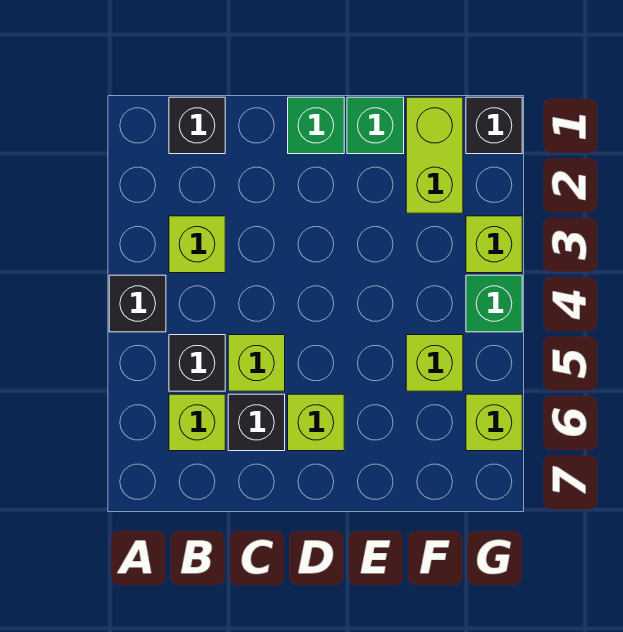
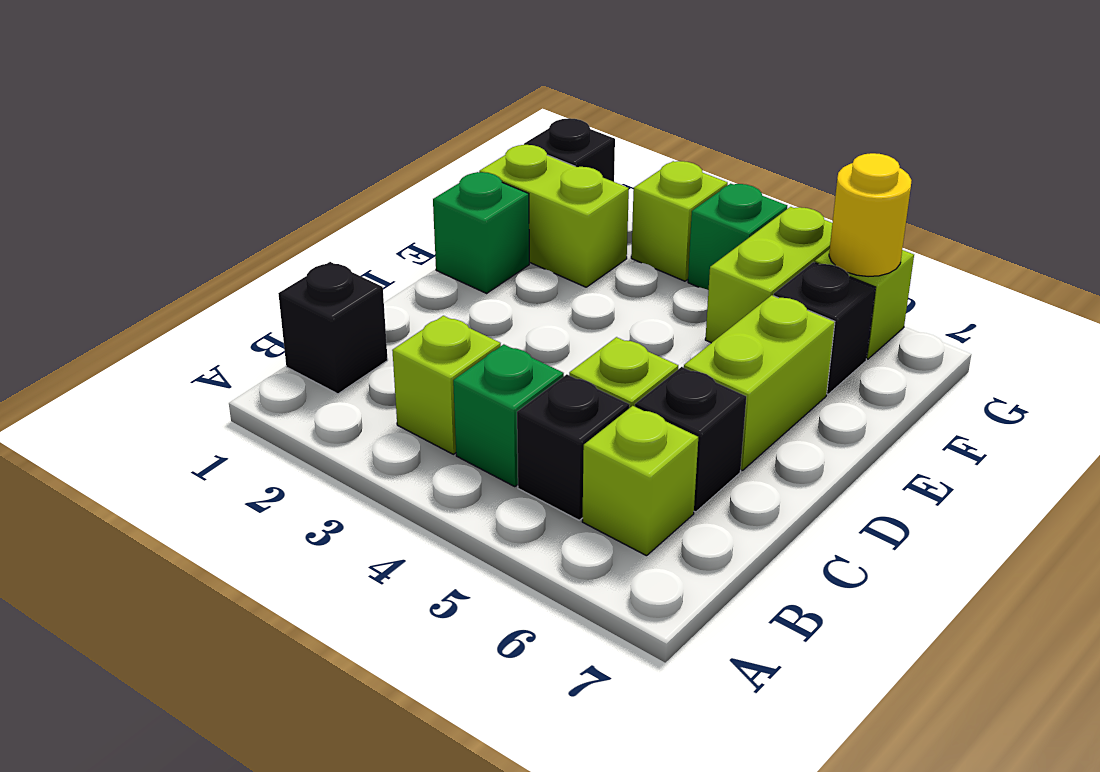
black brick A4 level 1 -> black brick F6 level 1
green brick D1 level 1 -> green brick B4 level 1
lime brick D6 level 1 -> lime brick D6:E6 level 1
lime brick F5 level 1 -> lime brick F5:G5 level 1
none -> yellow round brick G6 level 2

